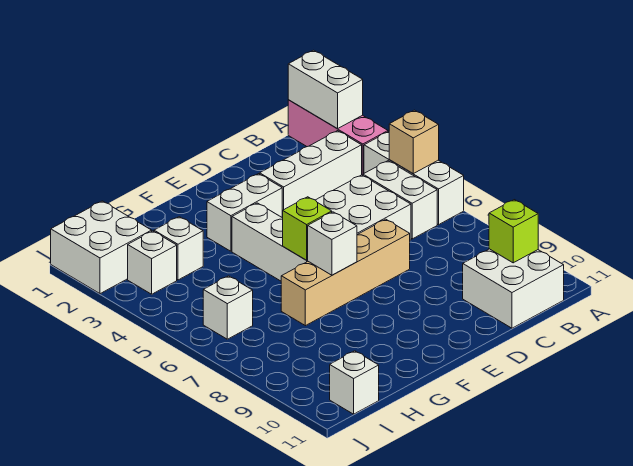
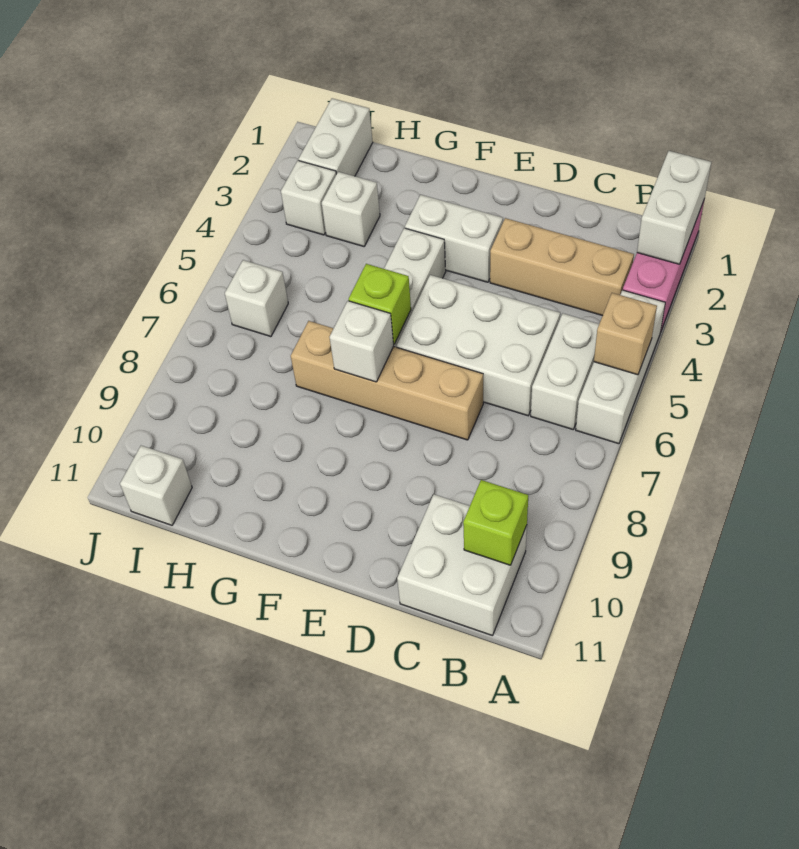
white brick B3:D3 level 1 -> tan brick B3:D3 level 1
white brick I1:J2 level 1 -> white brick I1:I2 level 1

